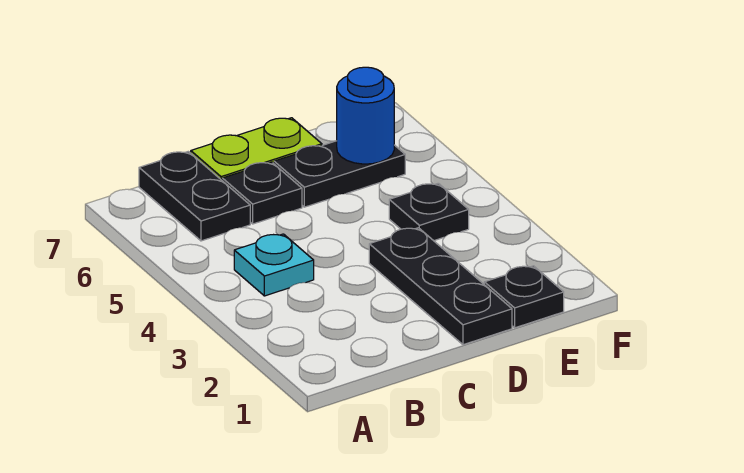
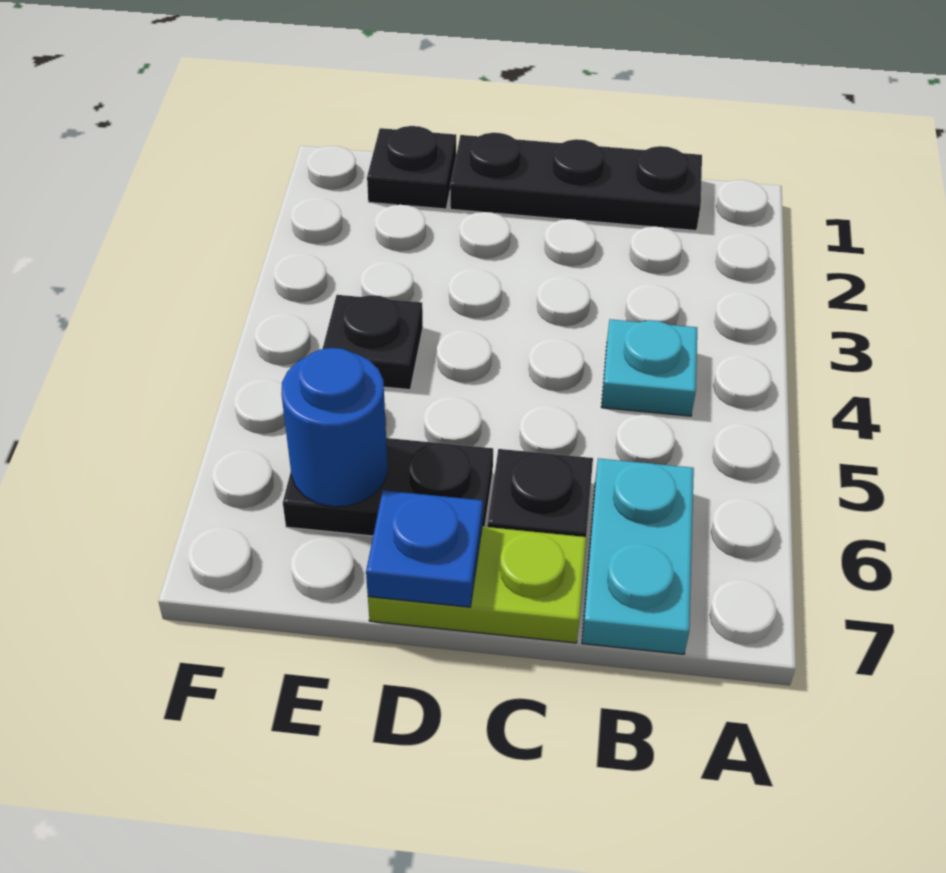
black plate B6:B7 level 1 -> cyan plate B6:B7 level 1
black plate D1:D3 level 1 -> black plate B1:D1 level 1
none -> blue plate D7 level 2

